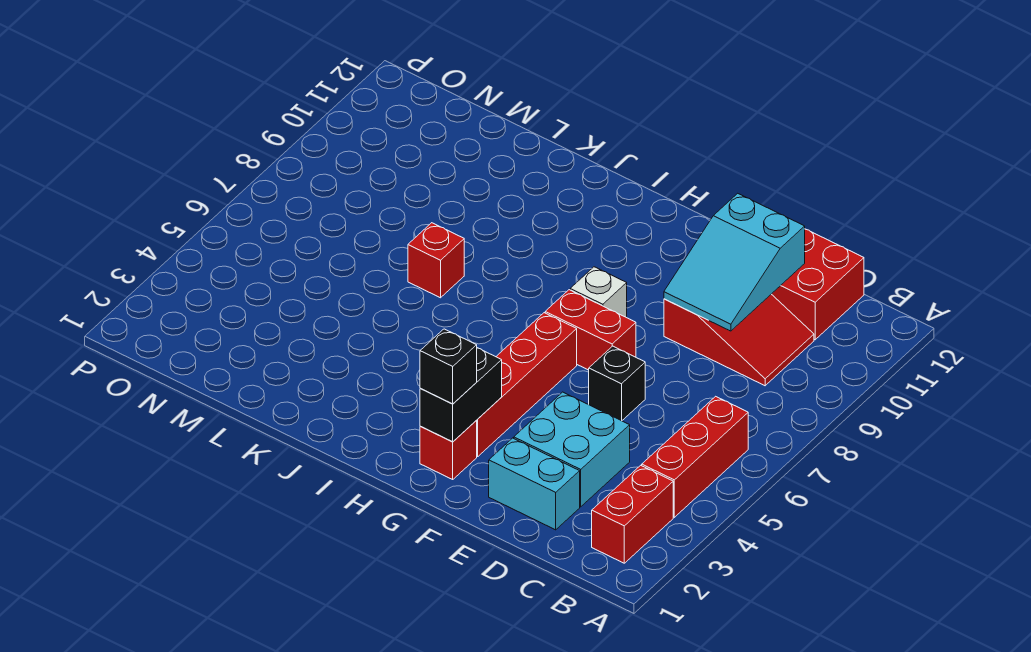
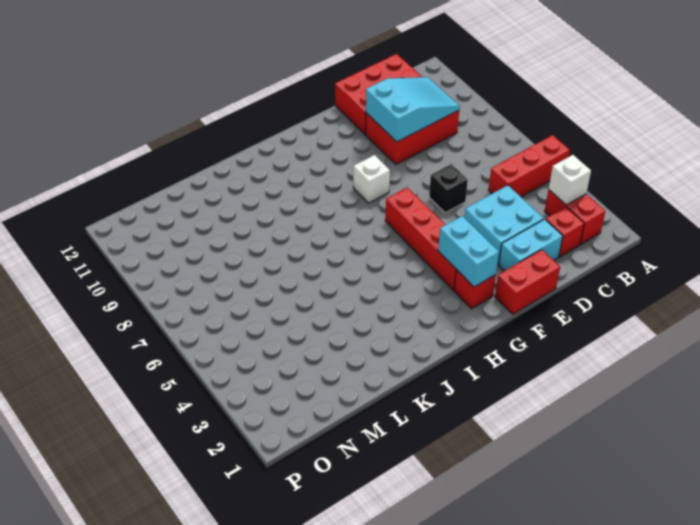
none -> white brick B3 level 2
red brick B4:B6 level 1 -> red brick A5:C5 level 1
red slope C9:E10 level 1 top E -> red brick C9:E10 level 1
cyan slope D9:E11 level 2 top 11 -> cyan slope C9:E10 level 2 top E
red brick F7:G7 level 1 -> red brick E1:F1 level 1
black brick G2:G3 level 2 -> cyan brick G2:G3 level 2
black brick G2 level 3 -> none
red brick K7 level 1 -> red brick C2 level 1

